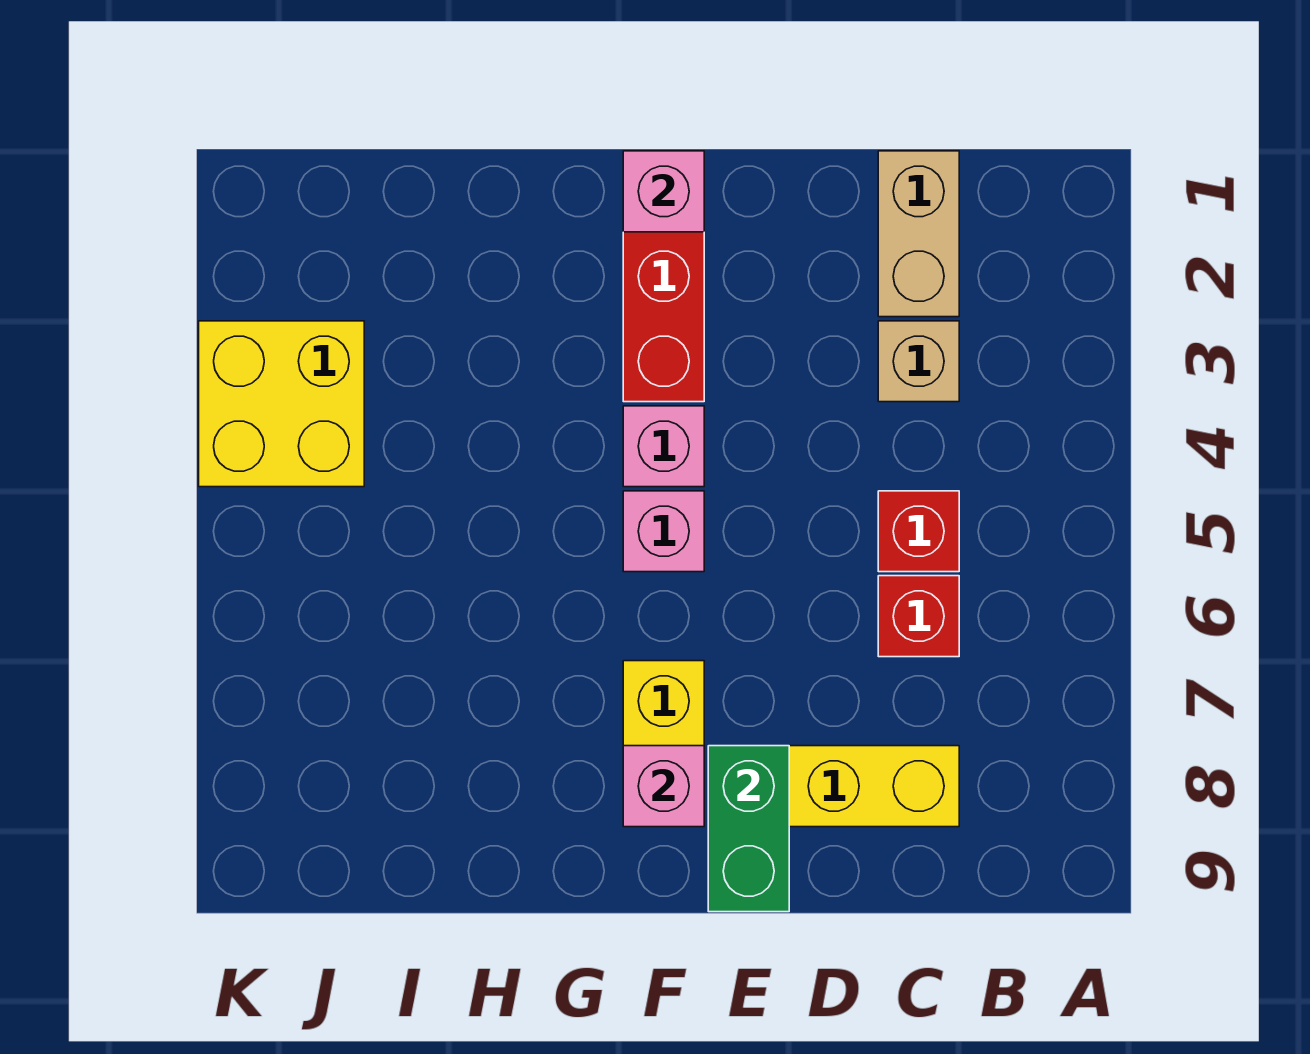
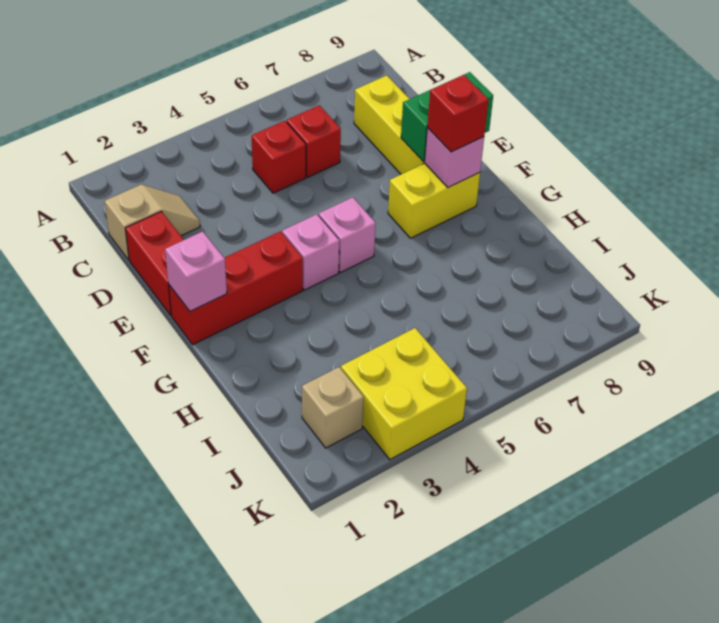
tan brick C1:C2 level 1 -> tan slope C1:C2 level 1 top 1
tan brick C3 level 1 -> tan brick J2 level 1
none -> red brick D1:E1 level 1
none -> red brick F8 level 3

